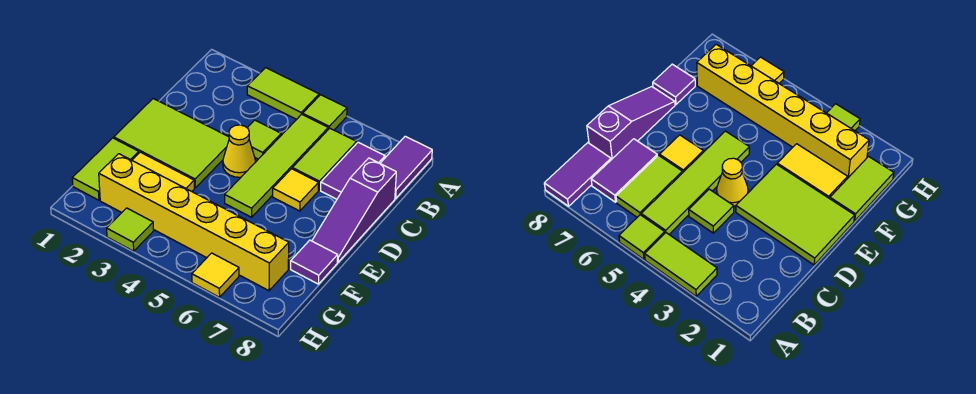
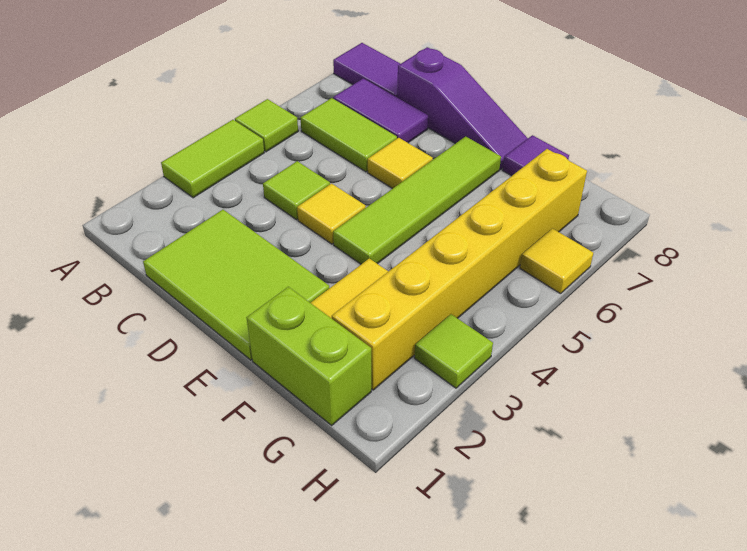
lime tile B5:E5 level 1 -> lime tile E4:E7 level 1
lime tile D1:E3 level 1 -> lime tile C1:E2 level 1
yellow cone D4 level 1 -> yellow tile D4 level 1
lime tile F1:G1 level 1 -> lime brick F1:G1 level 1

